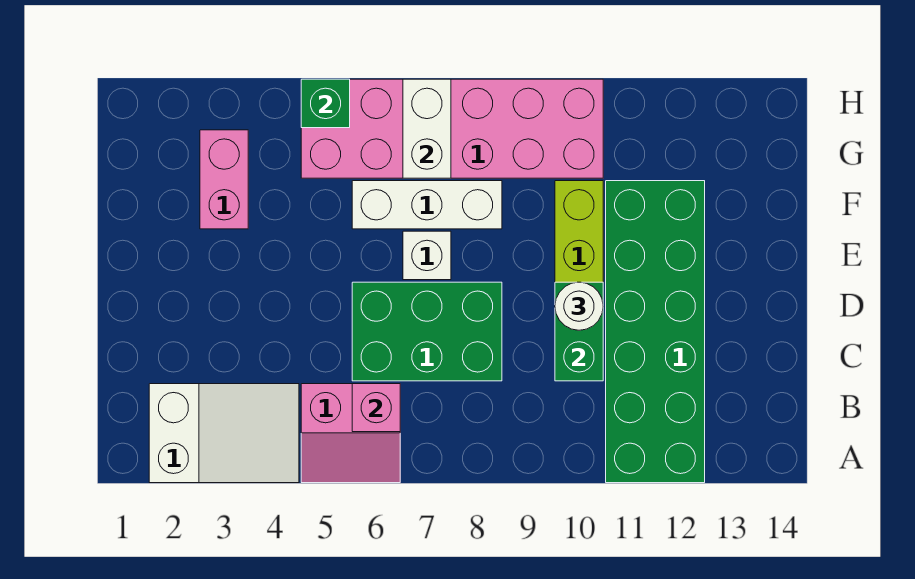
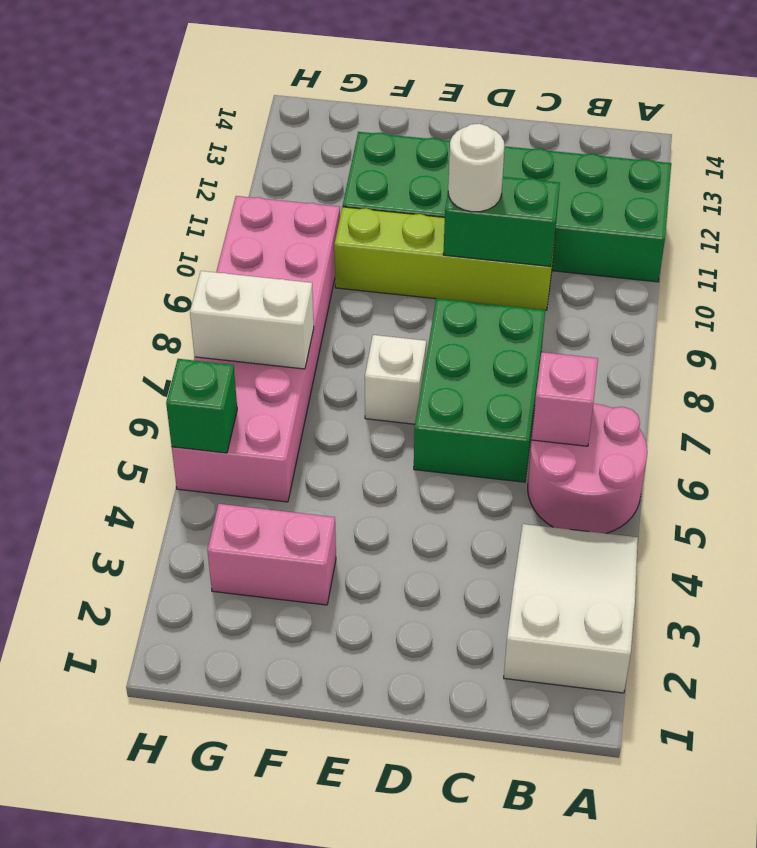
pink slope A5:B6 level 1 top B -> pink round brick A5:B6 level 1
white brick F6:F8 level 1 -> none

